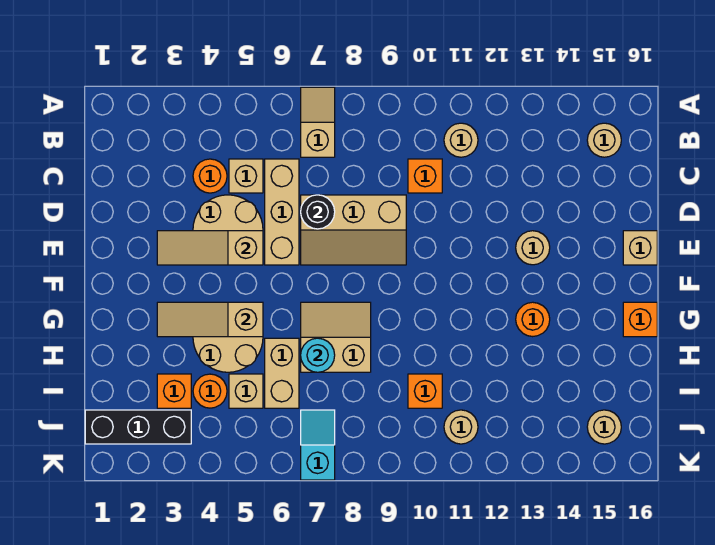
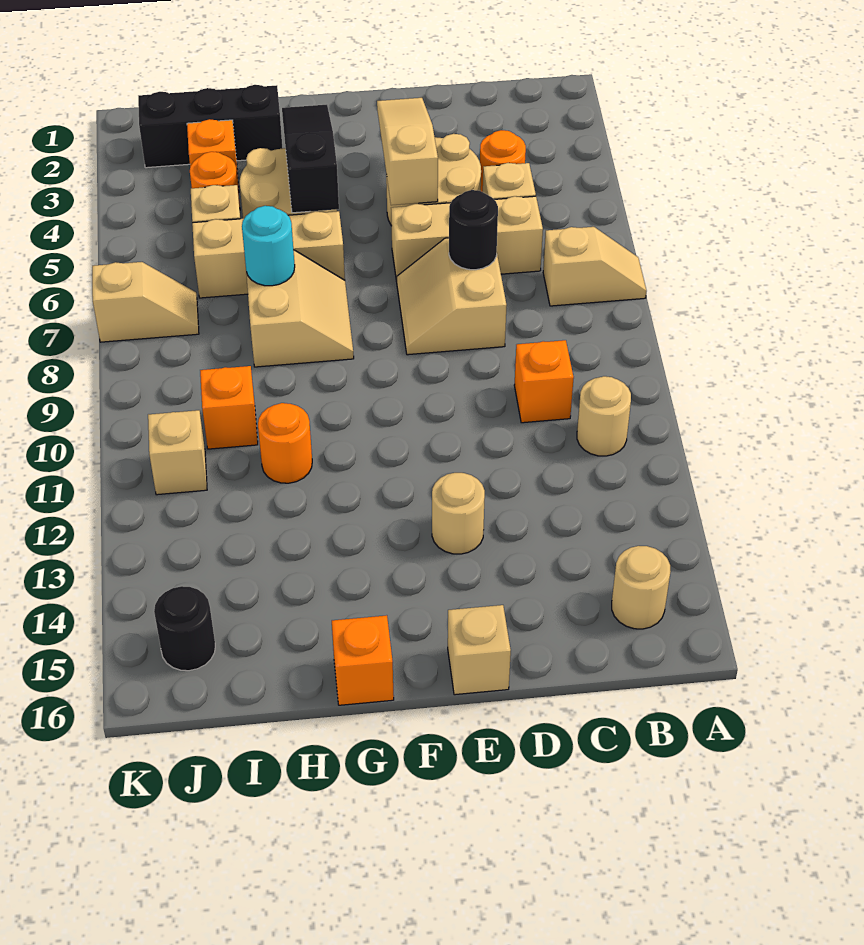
tan slope D7:E9 level 1 top D -> tan slope D7:E8 level 1 top D
tan slope G3:G5 level 2 top 5 -> black slope G3:G5 level 2 top 5
orange round brick G13 level 1 -> orange round brick H11 level 1
tan brick H6:I6 level 1 -> tan brick G6:I6 level 1
black brick J1:J3 level 1 -> black brick H2:J2 level 1
cyan slope J7:K7 level 1 top K -> tan slope J7:K7 level 1 top K
tan round brick J11 level 1 -> tan brick J11 level 1
tan round brick J15 level 1 -> black round brick J15 level 1

